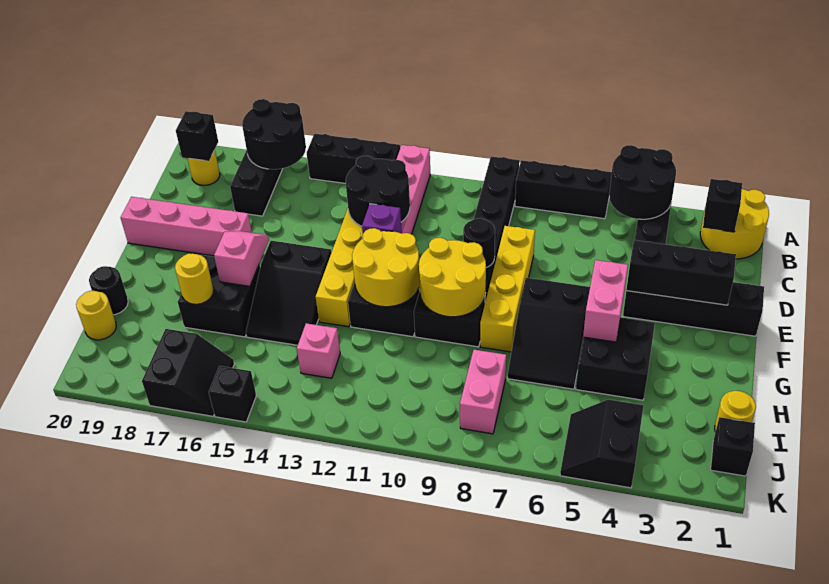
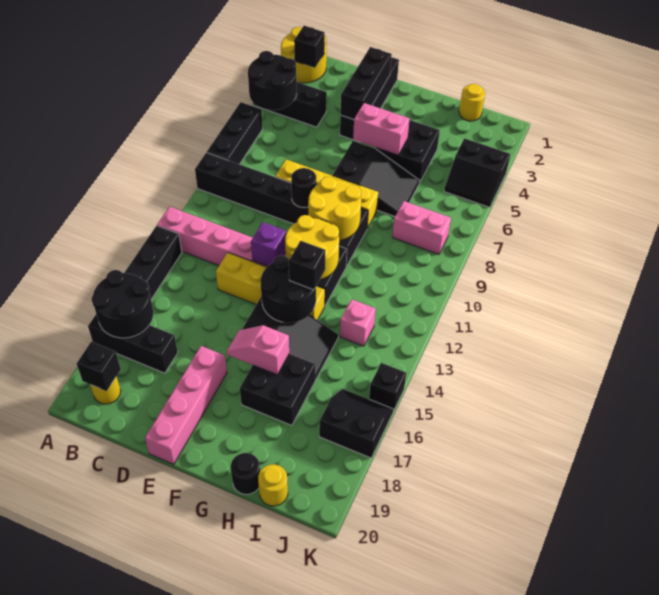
black round brick C12:D13 level 2 -> black round brick F13:G14 level 2
yellow round brick H17 level 2 -> none
black brick J1 level 1 -> black brick G13 level 3

